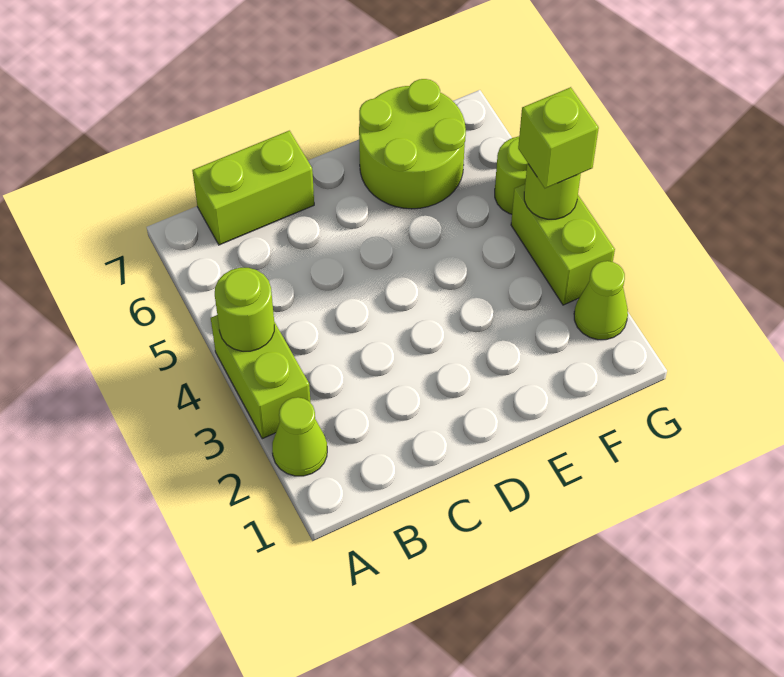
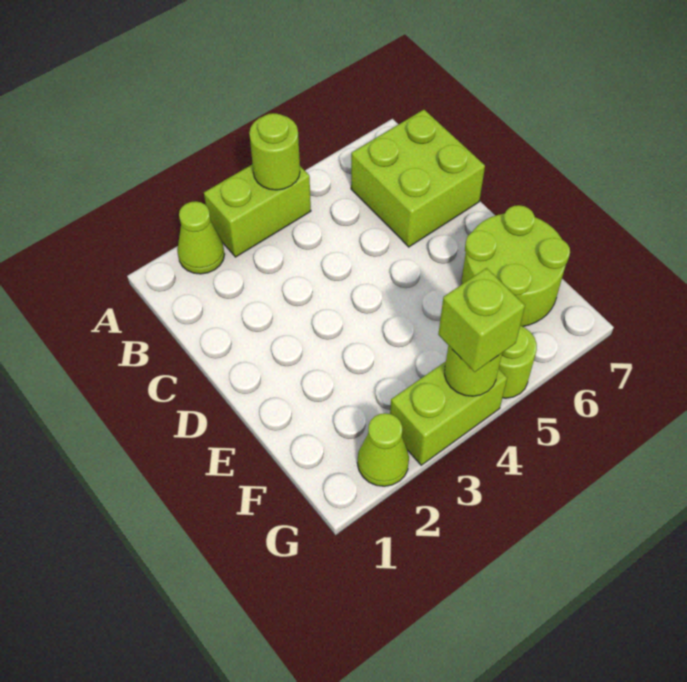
lime brick B7:C7 level 1 -> lime brick B6:C7 level 1

